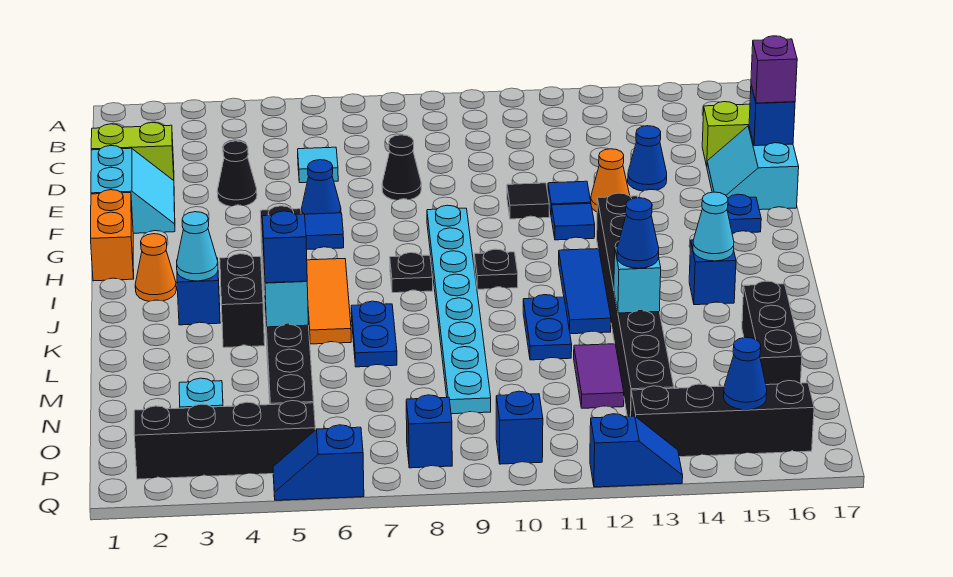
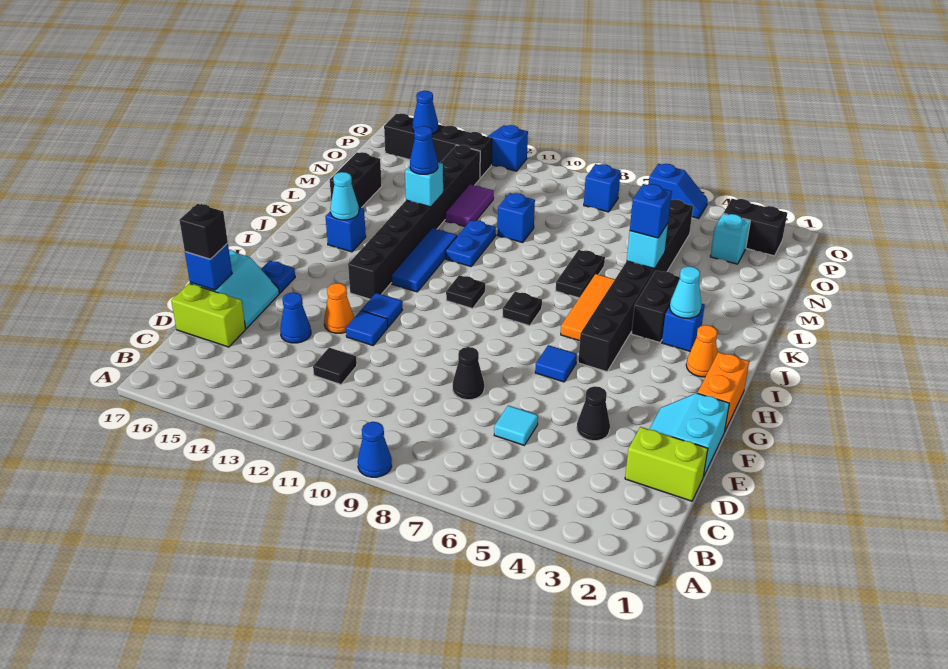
purple brick E17 level 3 -> black brick E17 level 3
blue cone F6 level 1 -> blue cone A9 level 1
black tile F11 level 1 -> black tile D12 level 1
cyan plate G9:N9 level 1 -> none
blue plate K7:L7 level 1 -> black plate K7:L7 level 1
black brick L16:N16 level 1 -> black brick L16:M16 level 1
black brick P2:P5 level 1 -> black brick P2:P3 level 1
blue brick P10 level 1 -> blue brick M10 level 1

